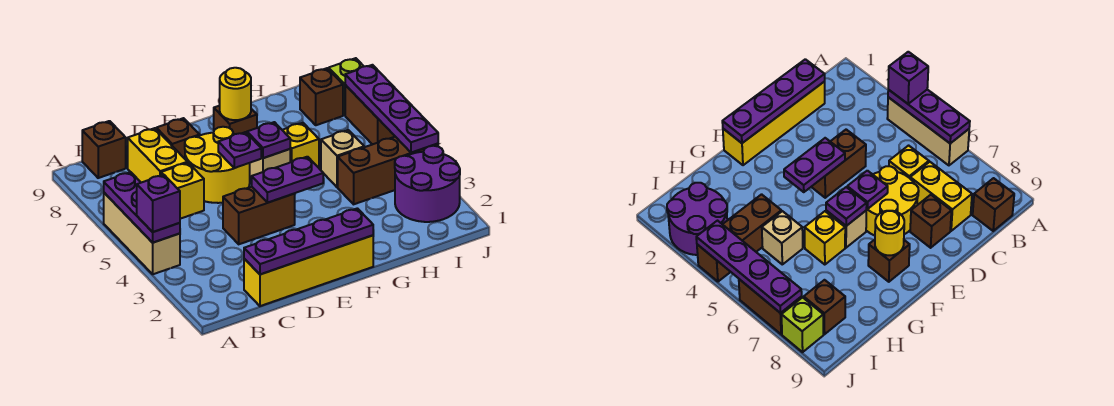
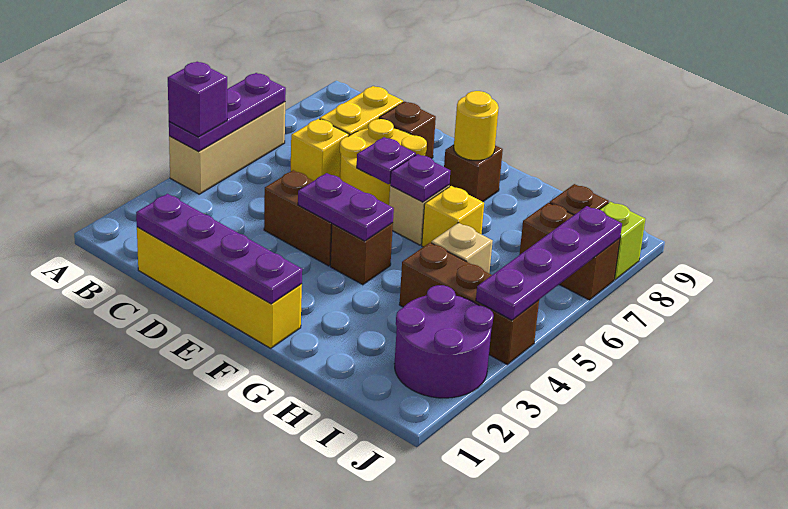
brown brick B9 level 1 -> brown brick F4 level 1
brown brick J6:J7 level 1 -> brown brick I7:J7 level 1

